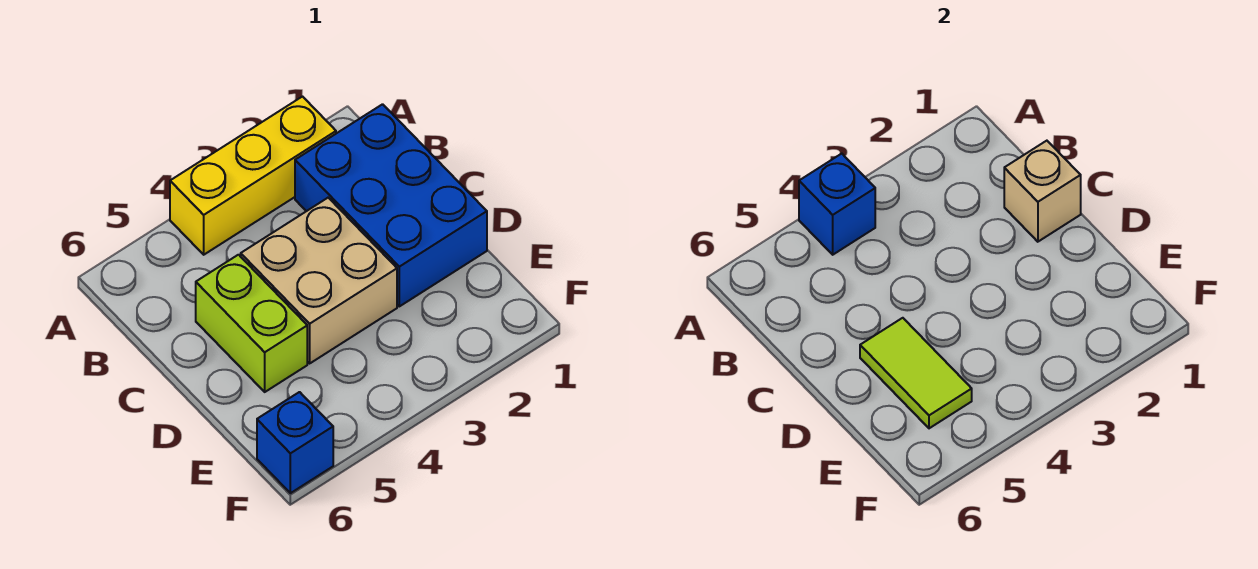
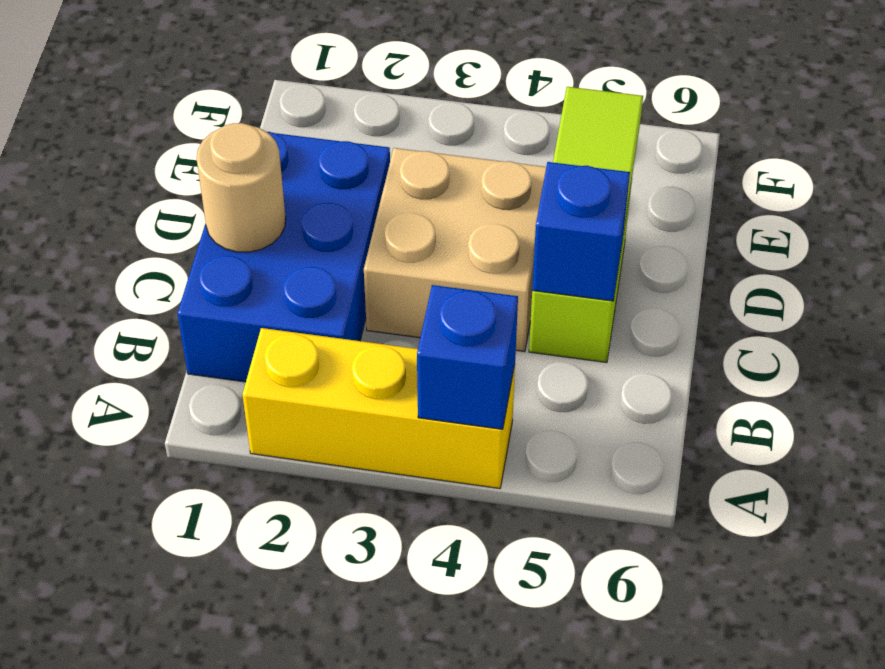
tan brick C1 level 2 -> tan round brick C1 level 2
blue brick F6 level 1 -> blue brick C5 level 2

